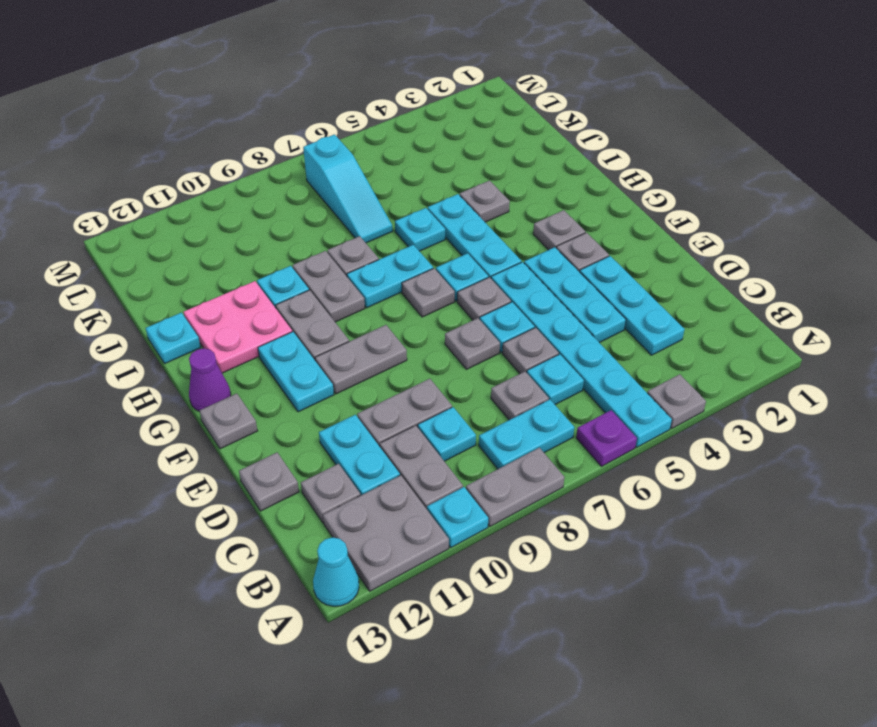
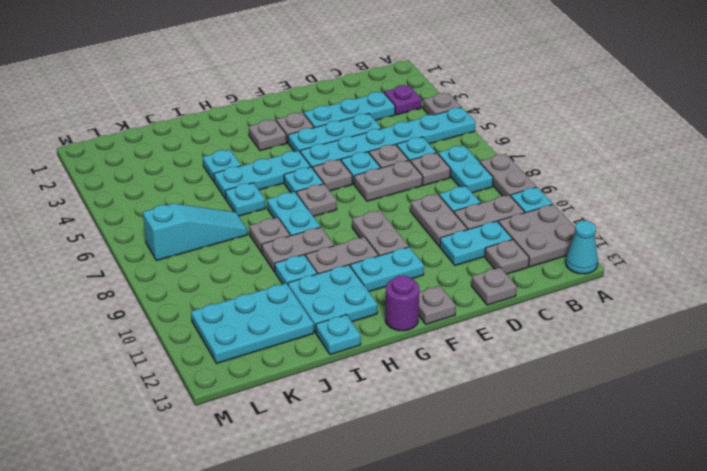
purple plate A6 level 1 -> purple plate B3 level 1
grey plate E7 level 1 -> grey plate D7:E7 level 1
purple cone G13 level 1 -> purple round brick G13 level 1
pink plate H11:I12 level 1 -> cyan plate H11:I12 level 1
grey plate I4 level 1 -> cyan plate I4 level 1
none -> cyan plate J11:L12 level 1

